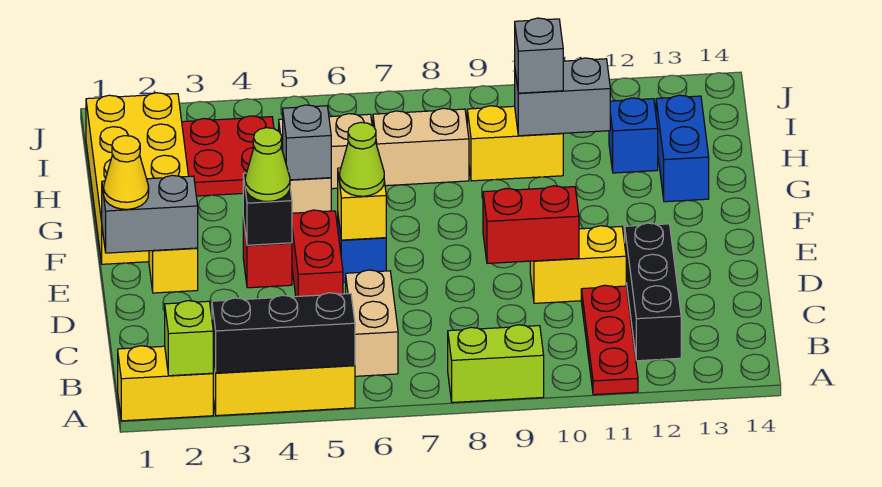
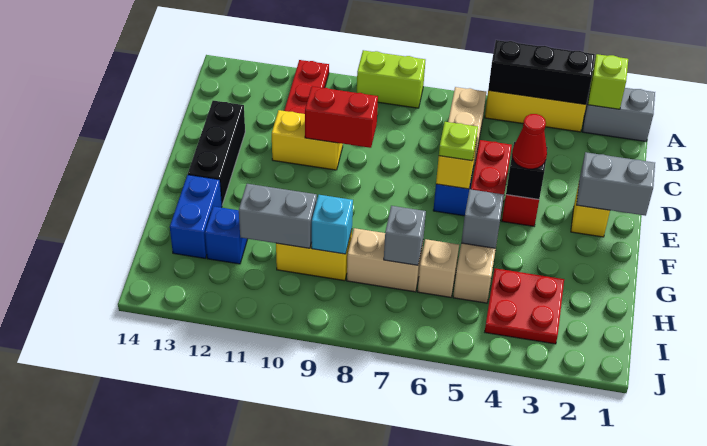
yellow brick A1:A2 level 1 -> grey brick A1:A2 level 1
black brick B12:D12 level 1 -> black brick D13:F13 level 1
yellow cone E1 level 3 -> none
lime cone E4 level 3 -> red cone E4 level 3
lime cone E6 level 3 -> lime plate E6 level 3
yellow brick F1:I2 level 1 -> none
none -> cyan brick H9 level 2
grey brick H10 level 3 -> grey brick H7 level 2

